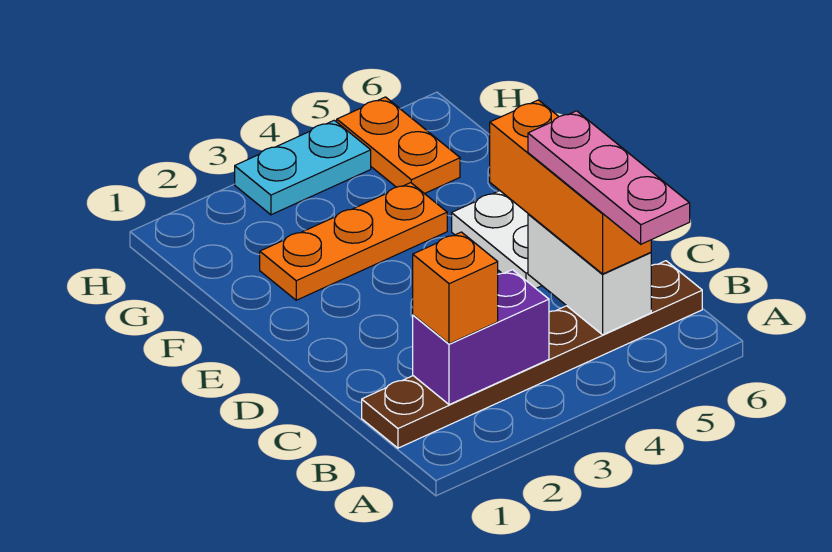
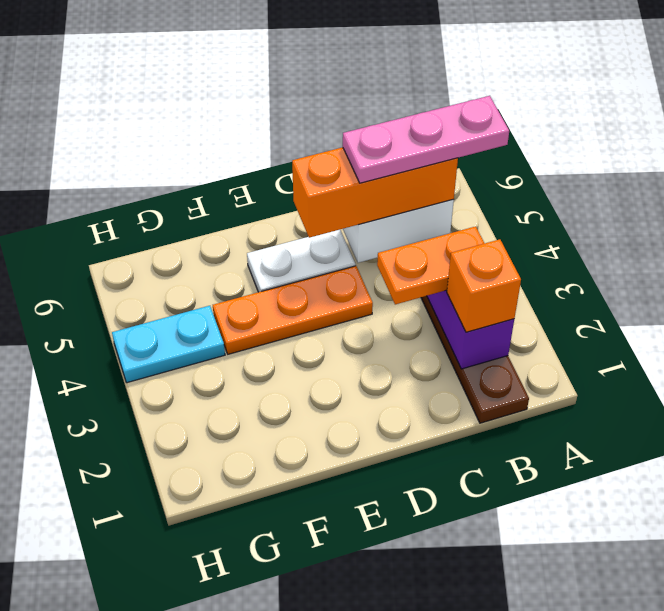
orange plate F2:F4 level 1 -> orange plate D4:F4 level 1
orange plate G5:H5 level 1 -> orange plate B3:C3 level 3
cyan plate H3:H4 level 1 -> cyan plate G4:H4 level 1

